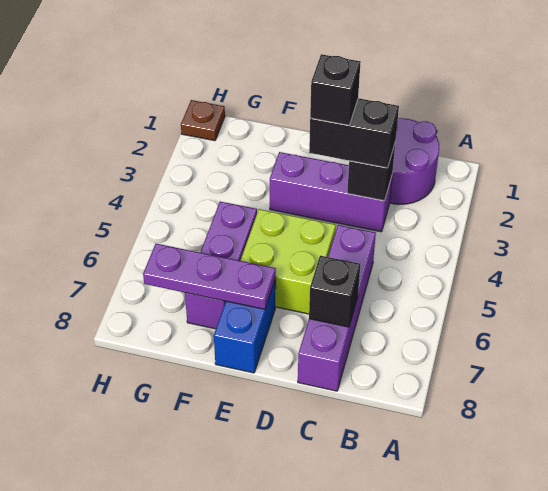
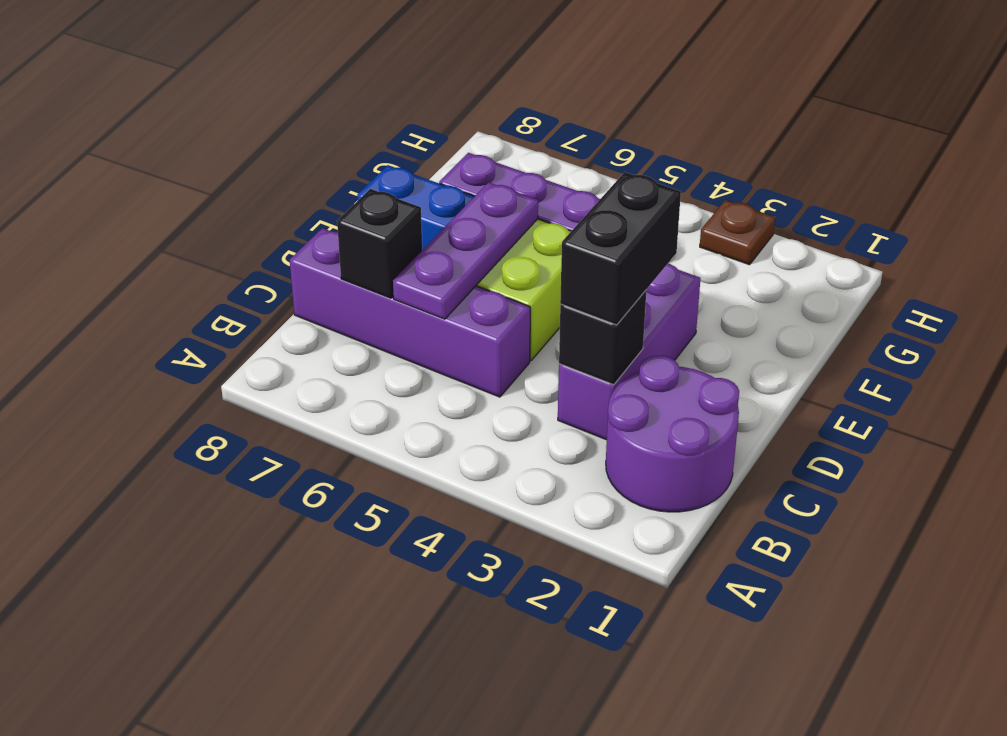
black brick D3 level 4 -> none
purple plate E7:G7 level 2 -> purple plate C6:E6 level 2
brown plate H1 level 1 -> brown plate H3 level 1

